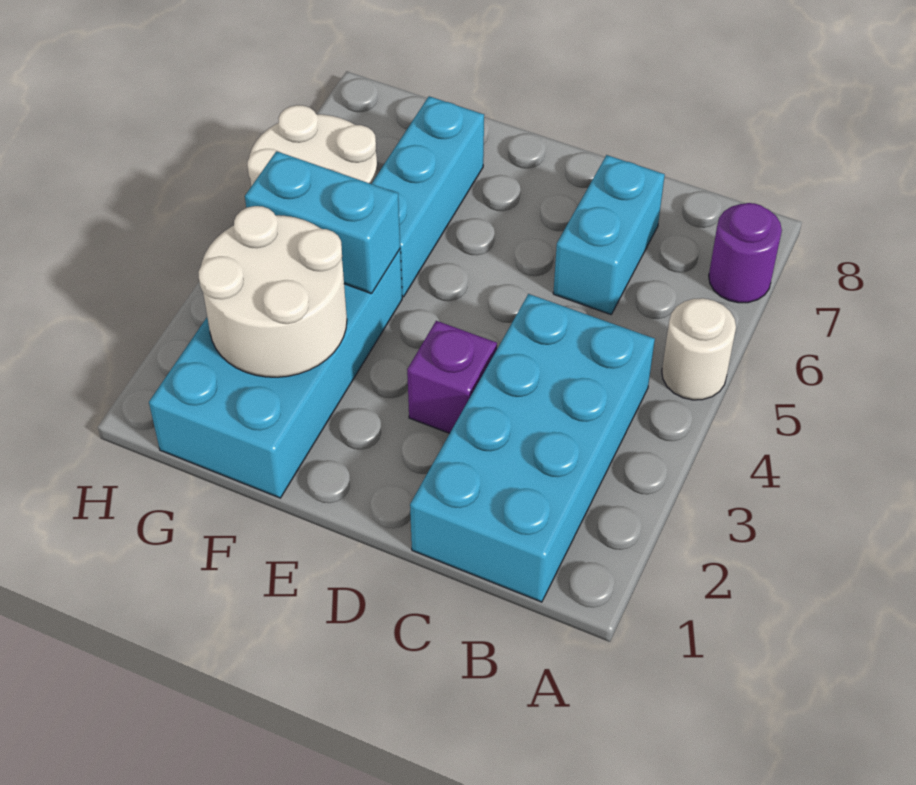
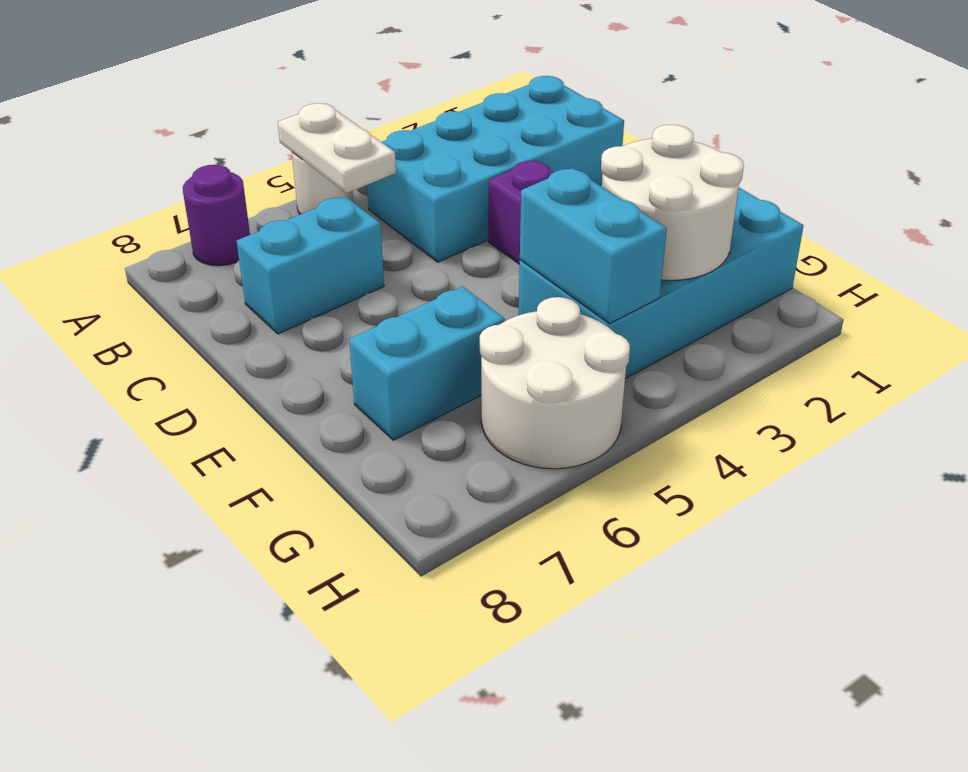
none -> white plate A5:B5 level 2
cyan brick F5:F7 level 1 -> cyan brick F6:F7 level 1

